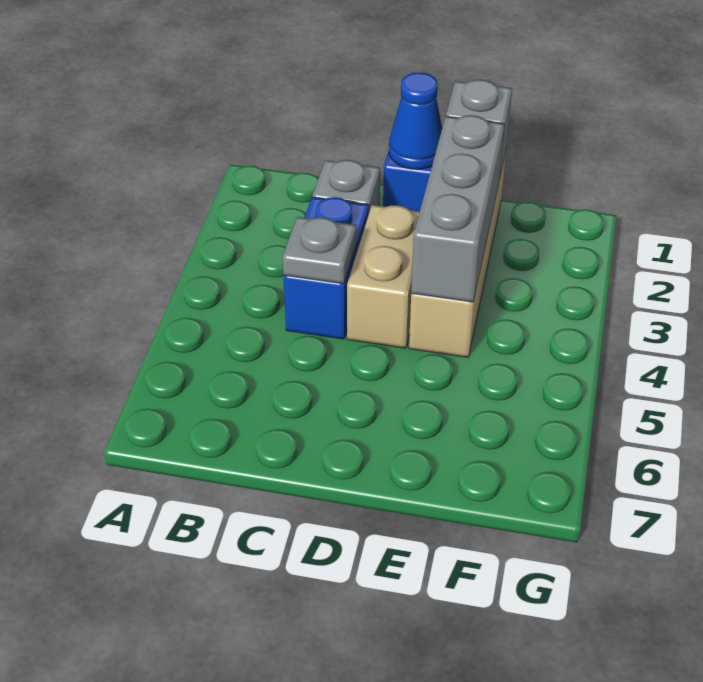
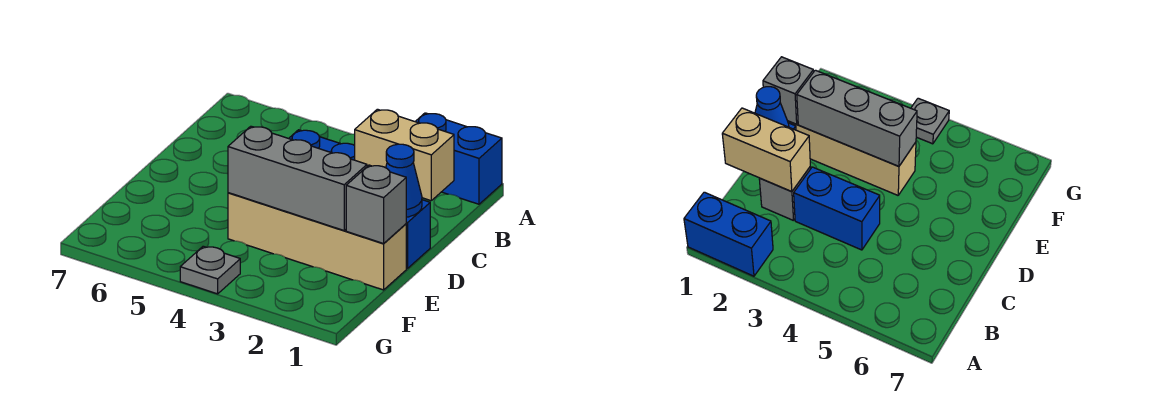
none -> blue brick A1:A2 level 1
grey plate C4 level 2 -> grey plate G4 level 1
tan brick D3:D4 level 1 -> tan brick C1:C2 level 2

